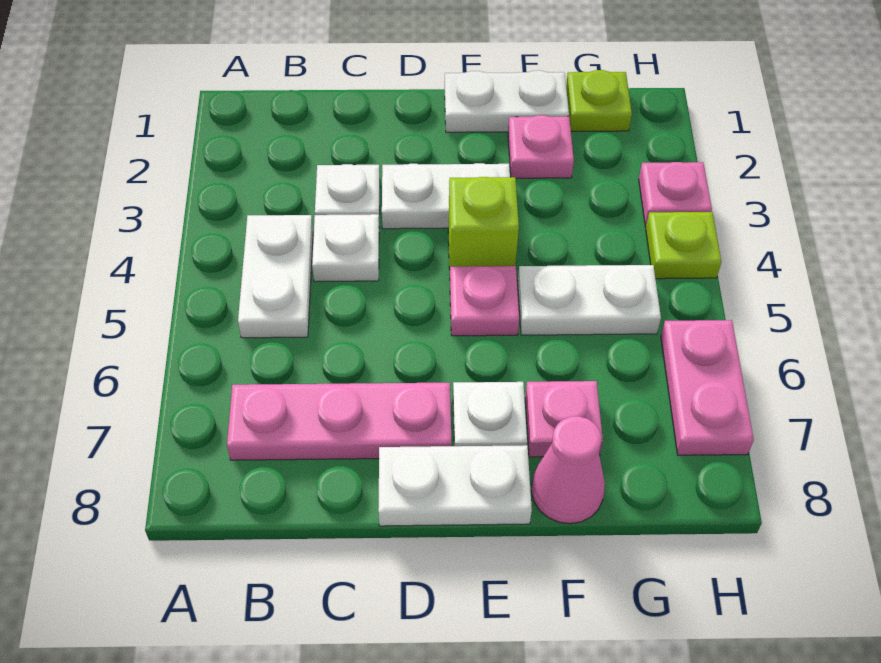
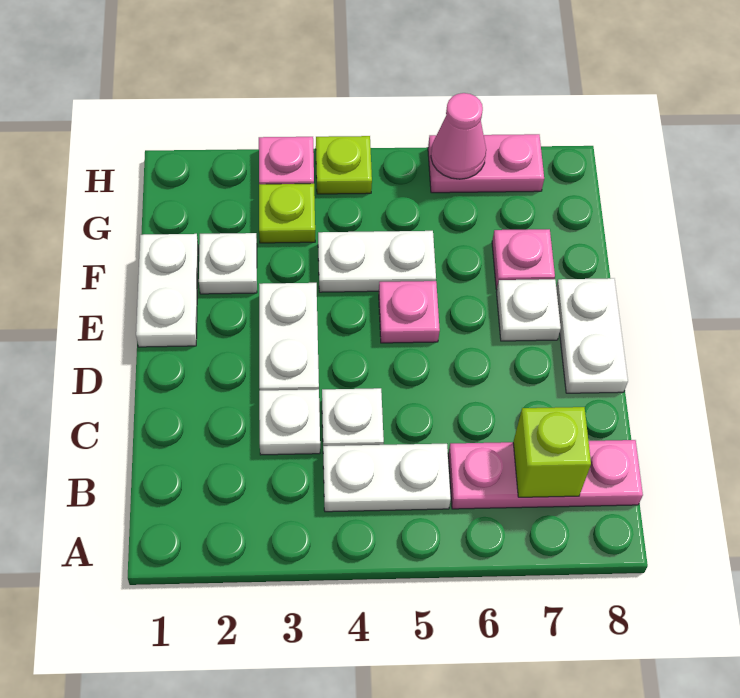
pink plate B7:D7 level 1 -> pink plate B6:B8 level 1
lime brick E4 level 1 -> lime brick B7 level 2
pink plate F2 level 1 -> white plate F2 level 1
white plate F5:G5 level 1 -> white plate F4:F5 level 1
pink cone F8 level 1 -> pink cone H6 level 2
lime plate G1 level 1 -> lime plate G3 level 1

